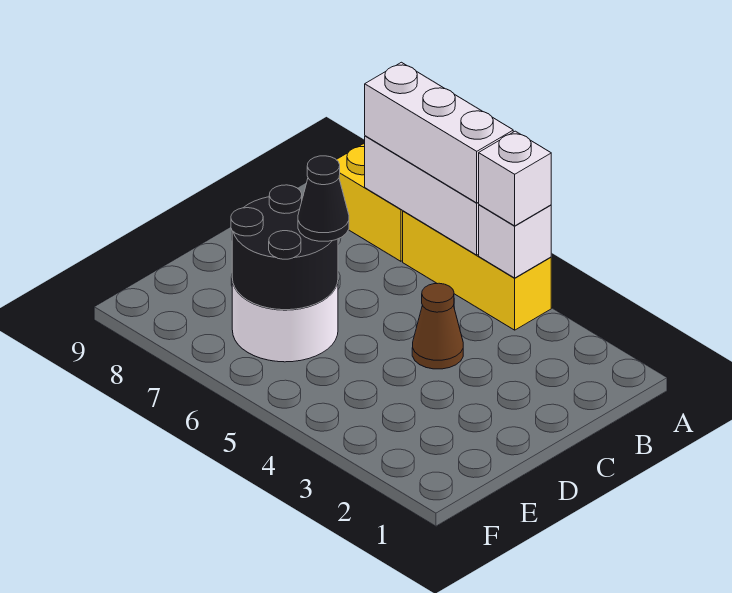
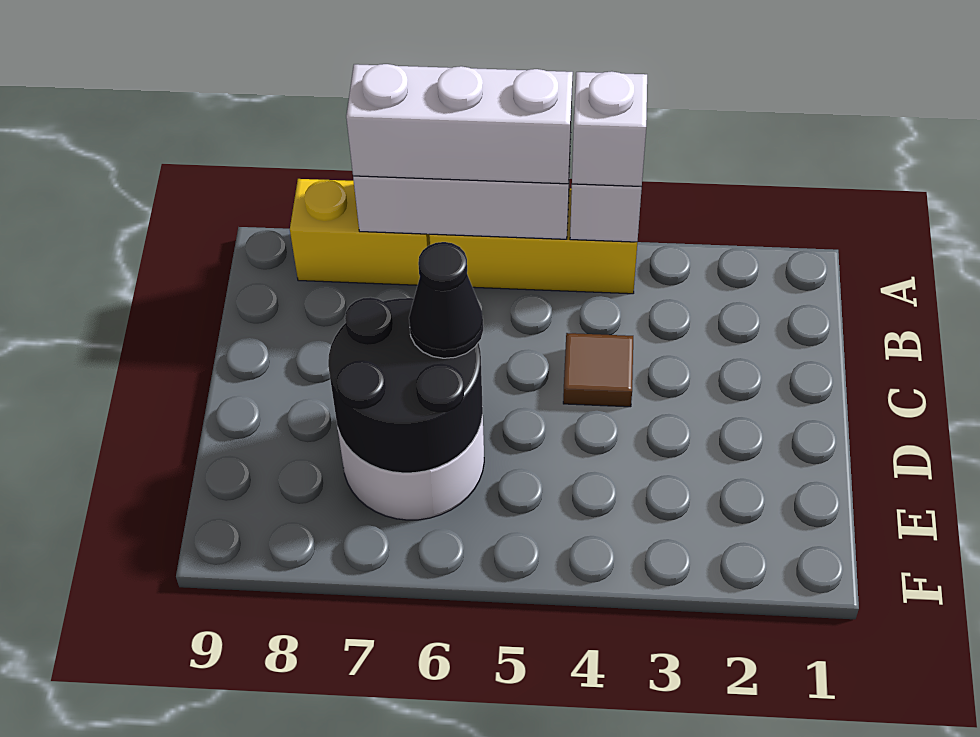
brown cone C4 level 1 -> brown tile C4 level 1

